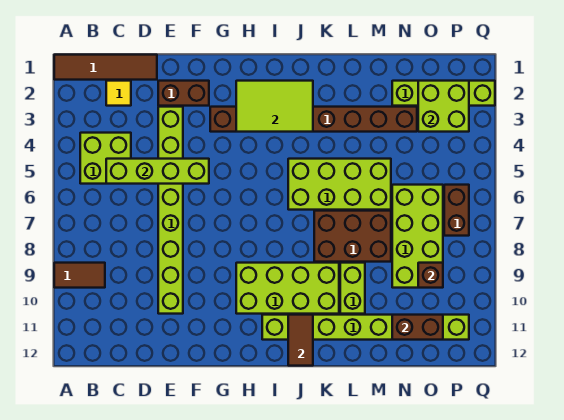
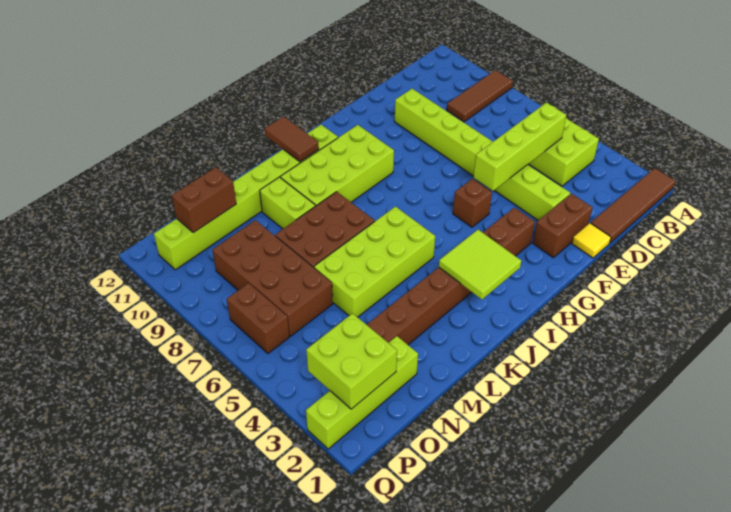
brown tile A9:B9 level 1 -> brown tile A9:C9 level 1
yellow tile C2 level 1 -> yellow tile E1 level 1
lime tile H2:J3 level 2 -> lime tile I2:J3 level 2
lime brick N6:O9 level 1 -> brown brick N6:O9 level 1
brown brick O9 level 2 -> brown brick G5 level 1

